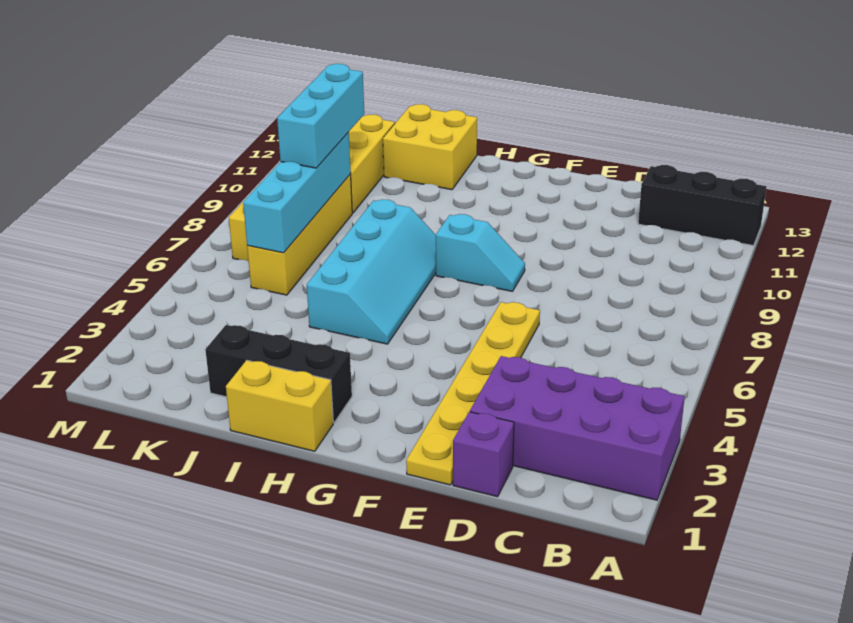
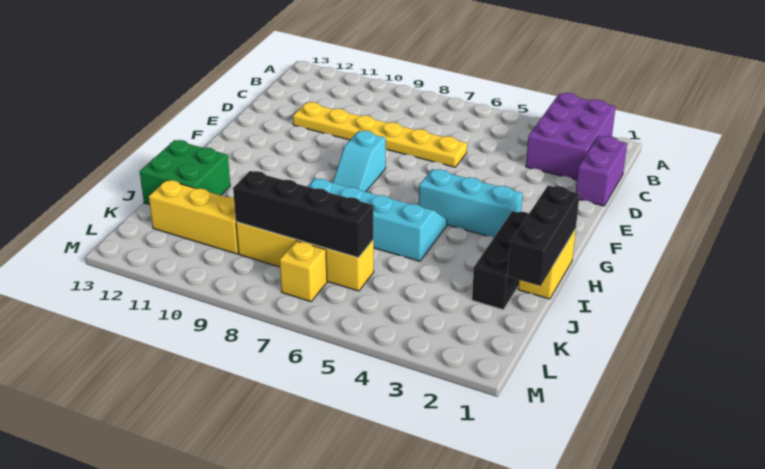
purple brick A2:D3 level 1 -> purple brick A2:C3 level 1
black brick A12:C12 level 1 -> black brick H1:J1 level 2
purple brick D1 level 1 -> purple brick C1:D1 level 1
yellow plate E1:E6 level 1 -> yellow plate D6:D11 level 1
cyan slope F8:G8 level 1 top G -> cyan slope F8:G8 level 1 top F
yellow brick I12:J13 level 1 -> green brick I12:J13 level 1
cyan brick K6:K9 level 2 -> black brick K6:K9 level 2
cyan brick K8:K10 level 3 -> cyan brick G3:G5 level 1

